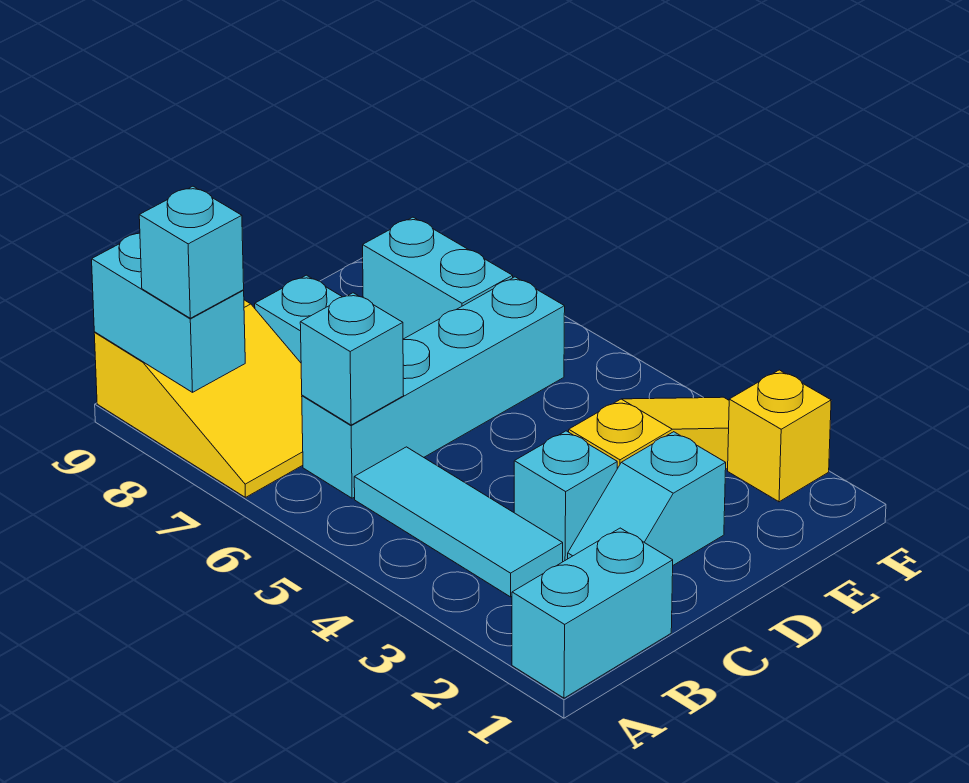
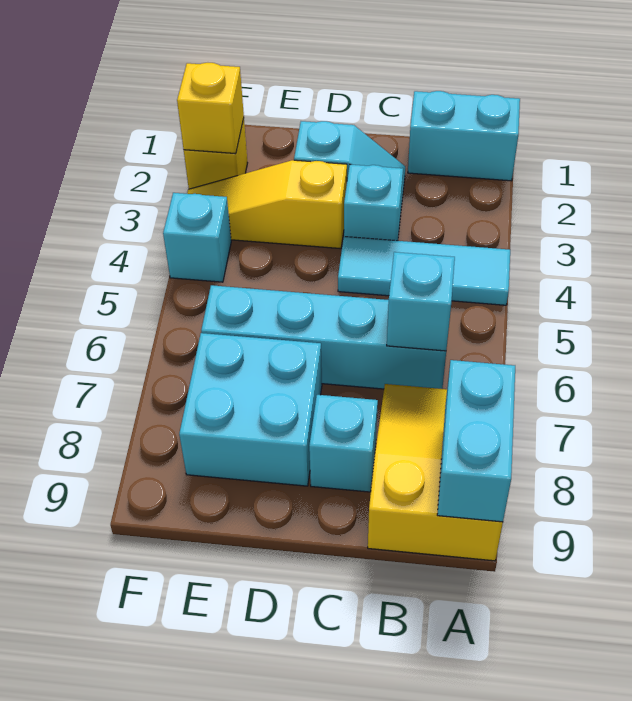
cyan brick A8 level 3 -> cyan brick F4 level 1
cyan tile B3:B5 level 1 -> cyan tile A4:C4 level 1
cyan brick E7:E8 level 1 -> cyan brick D7:E8 level 1
none -> yellow brick F2 level 2

